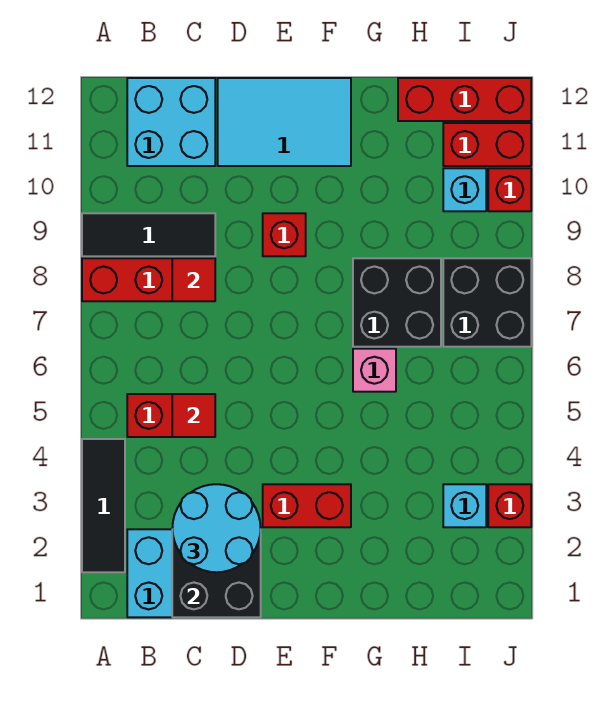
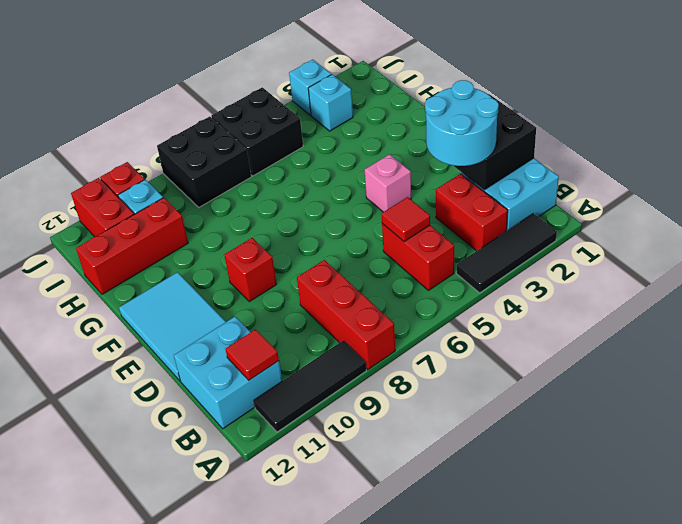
black tile A9:C9 level 1 -> black tile A9:A11 level 1
red tile C8 level 2 -> red tile B11 level 2
red brick E3:F3 level 1 -> red brick B3:C3 level 1
pink brick G6 level 1 -> pink brick E4 level 1
black brick G7:H8 level 1 -> black brick I5:J6 level 1
red brick H12:J12 level 1 -> red brick H10:H12 level 1
red brick J3 level 1 -> cyan brick J3 level 1

